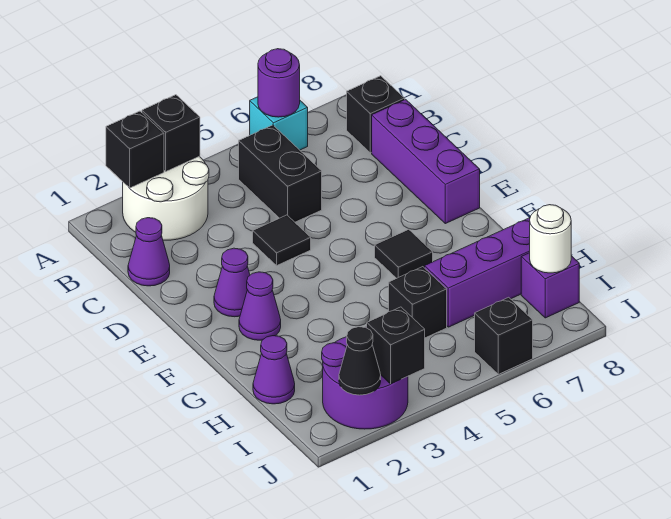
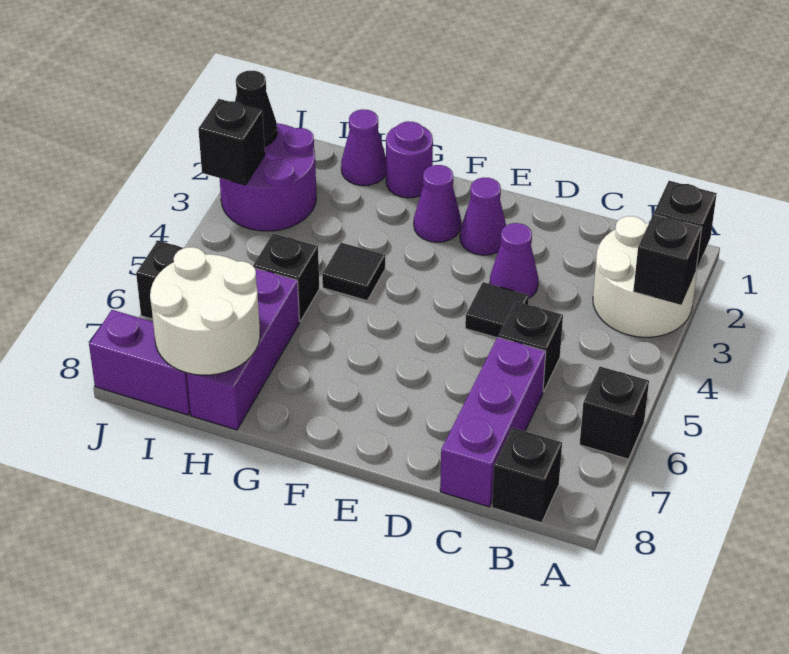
cyan brick A6 level 1 -> black brick A6 level 1
purple round brick A6 level 2 -> purple round brick G1 level 1
black brick B5:C5 level 1 -> black brick C5 level 1
purple cone C1 level 1 -> purple cone D3 level 1
purple brick C8:E8 level 1 -> purple brick C6:C8 level 1
black tile F6 level 1 -> black tile G4 level 1
purple brick I8 level 1 -> purple brick I8:J8 level 1
white round brick I8 level 2 -> white round brick H7:I8 level 2

